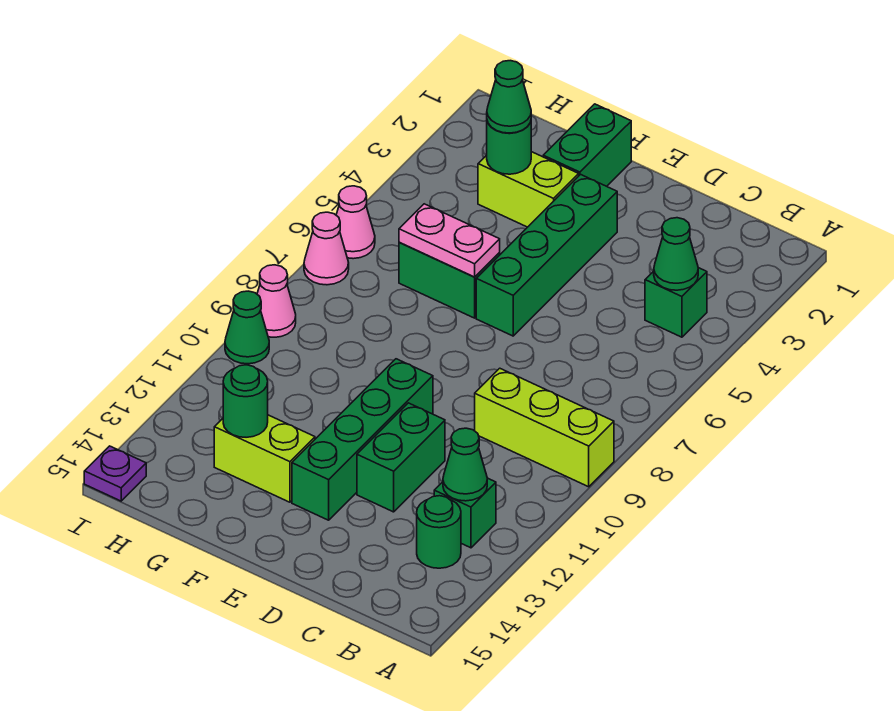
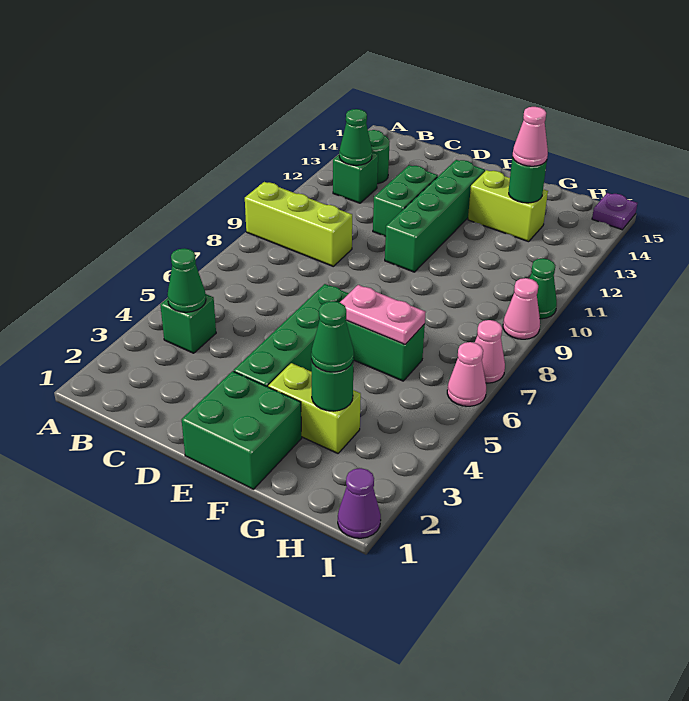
green brick F1:F2 level 1 -> green brick E1:F2 level 1
none -> pink cone G13 level 3
none -> purple cone I1 level 1

